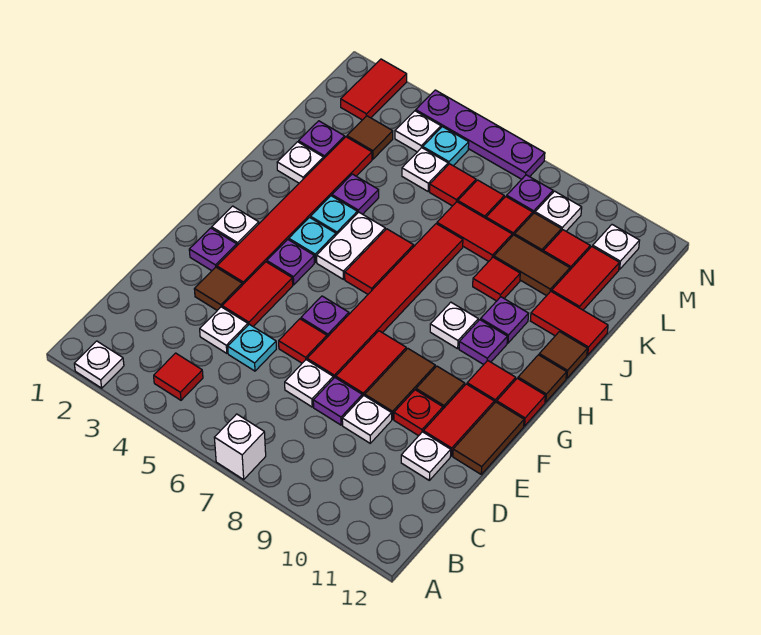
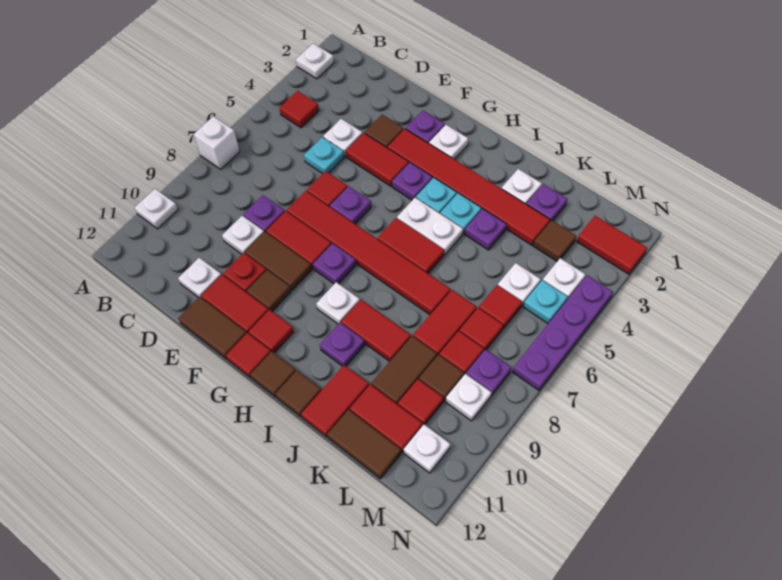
white plate D7 level 1 -> white plate A10 level 1
purple plate H10 level 1 -> purple plate G8 level 1
red tile J9 level 1 -> red tile I9:J9 level 1
none -> brown tile K12:L12 level 1

